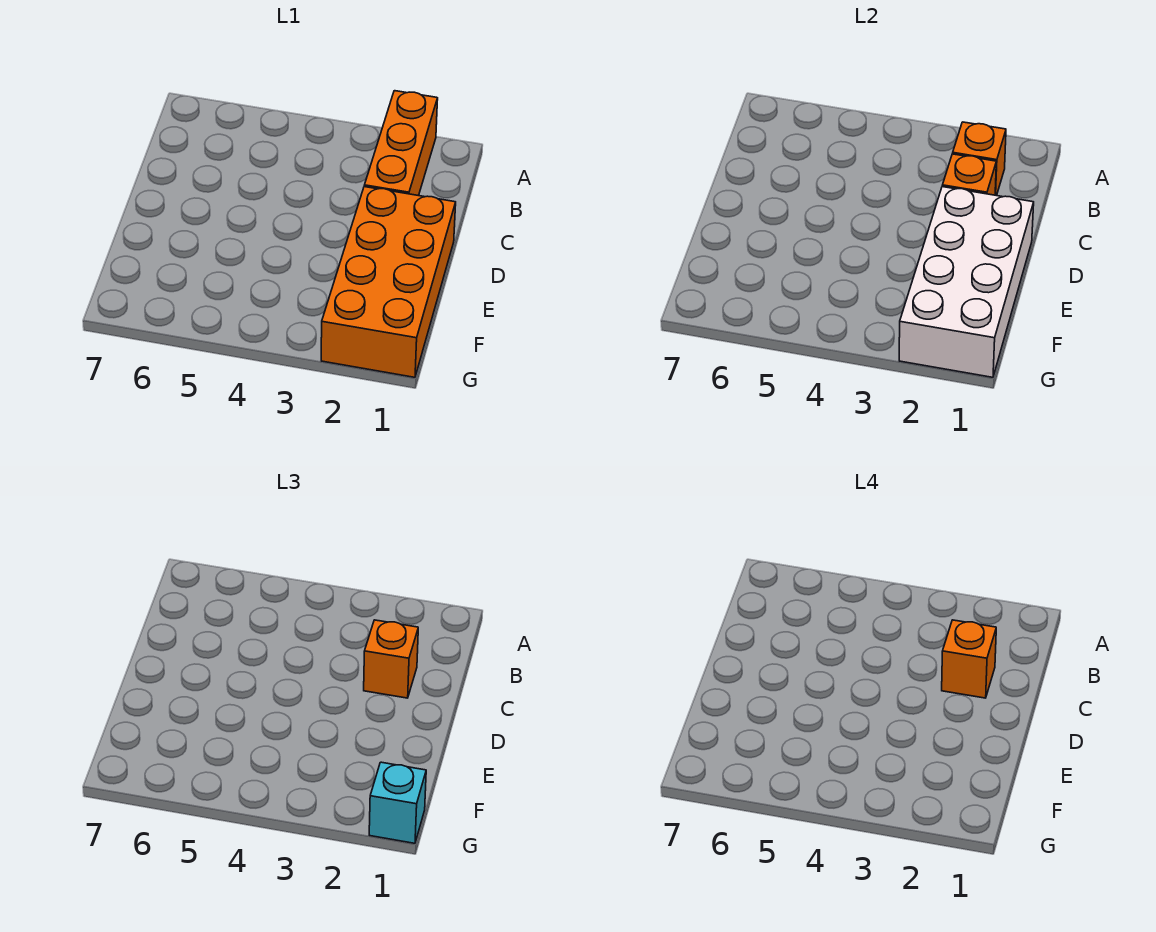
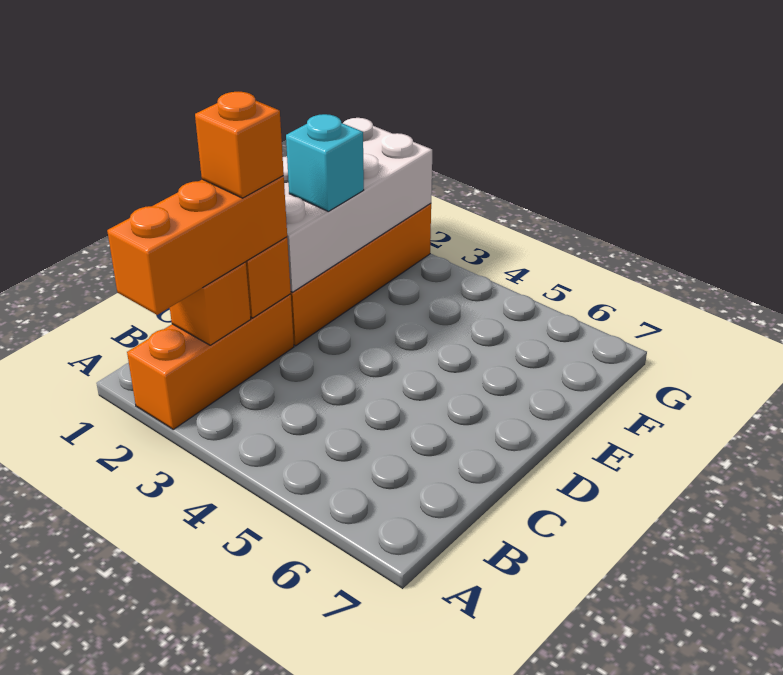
orange brick C2 level 3 -> orange brick A2:C2 level 3
cyan brick G1 level 3 -> cyan brick E2 level 3

